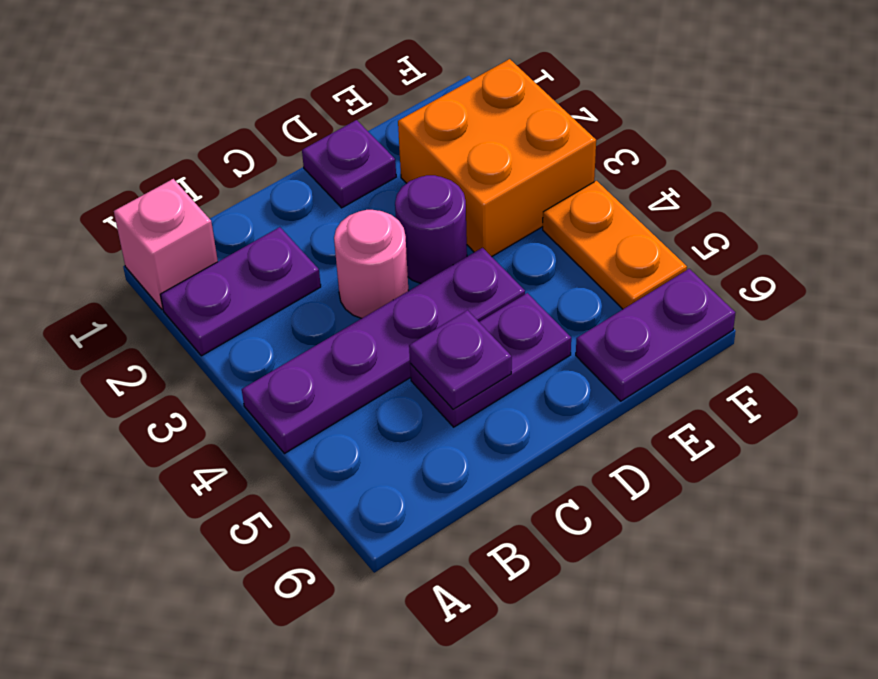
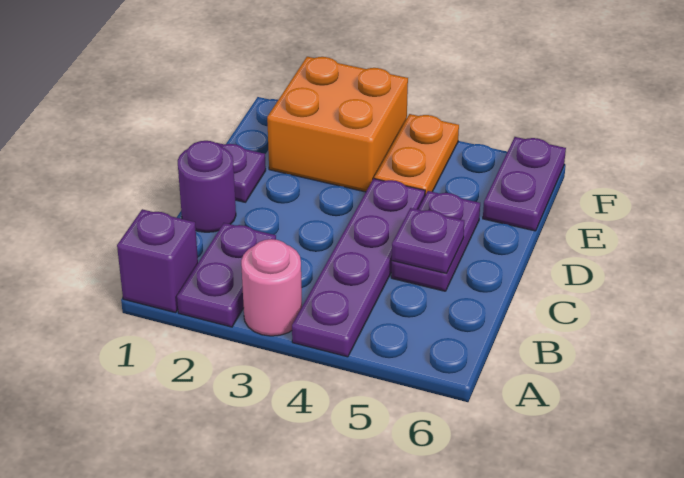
pink brick A1 level 1 -> purple brick A1 level 1
pink round brick C3 level 1 -> pink round brick A3 level 1
purple round brick D3 level 1 -> purple round brick C1 level 1
orange plate F4:F5 level 1 -> orange plate E4:F4 level 1

